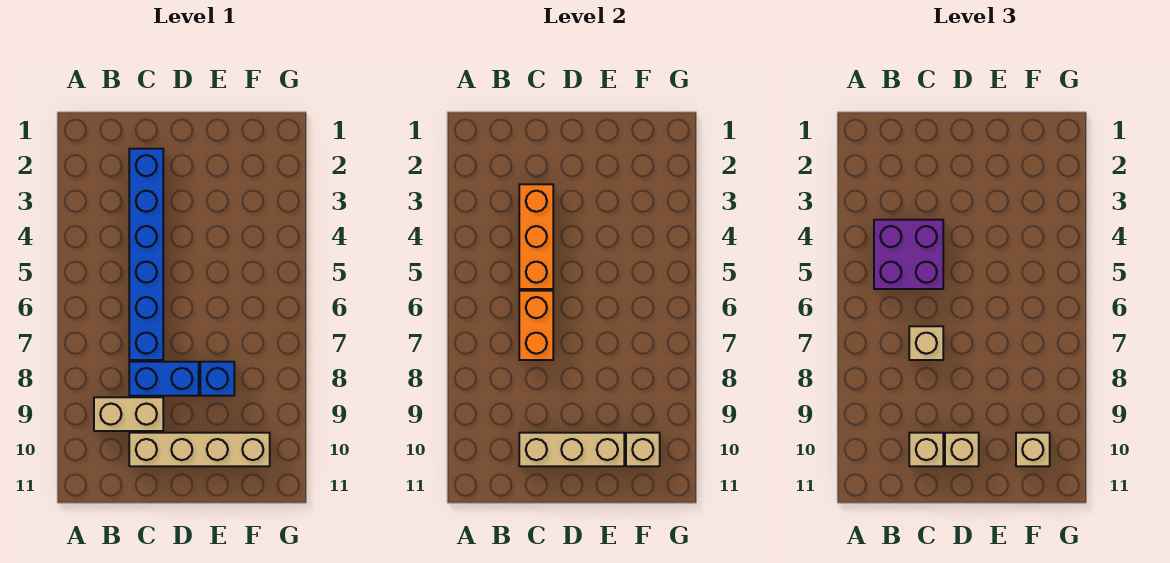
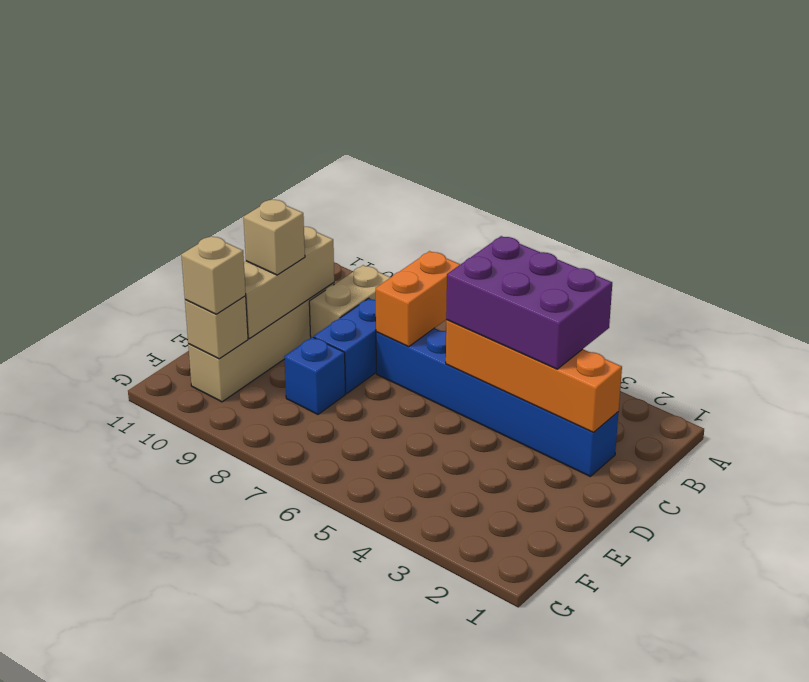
purple brick B4:C5 level 3 -> purple brick B3:C5 level 3
orange brick C3:C5 level 2 -> orange brick C2:C5 level 2
orange brick C6:C7 level 2 -> orange brick B7:C7 level 2
tan brick C7 level 3 -> none
tan brick C10 level 3 -> none

